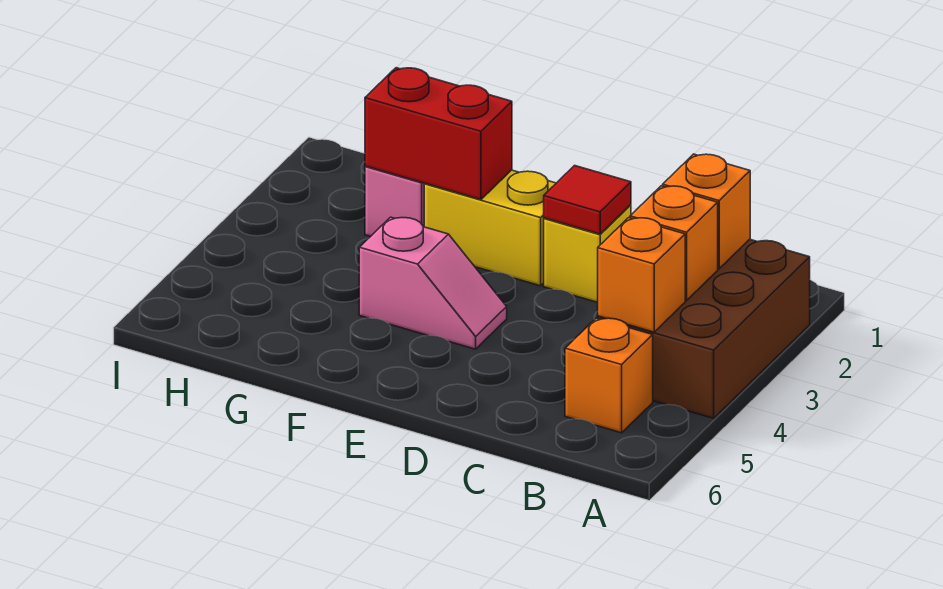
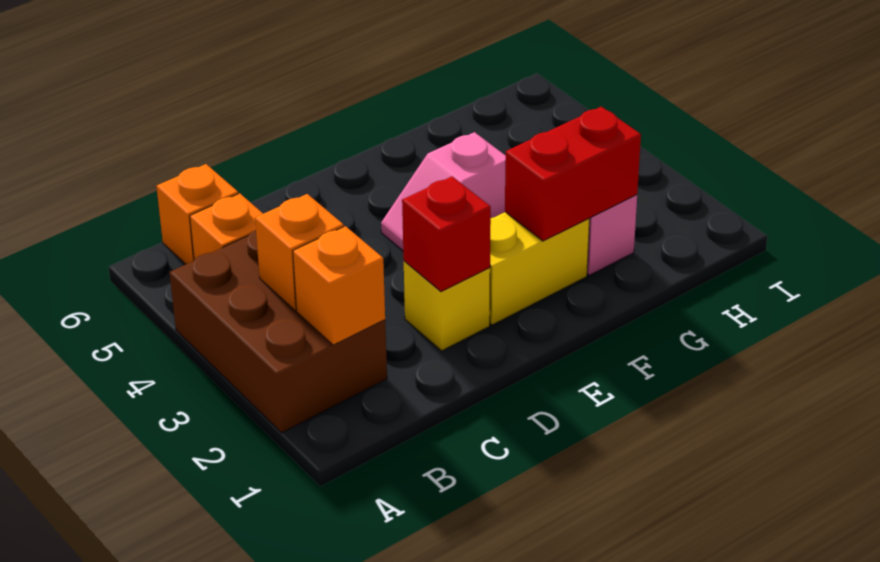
orange brick B4 level 2 -> orange brick B6 level 1
red tile D2 level 2 -> red brick D2 level 2

